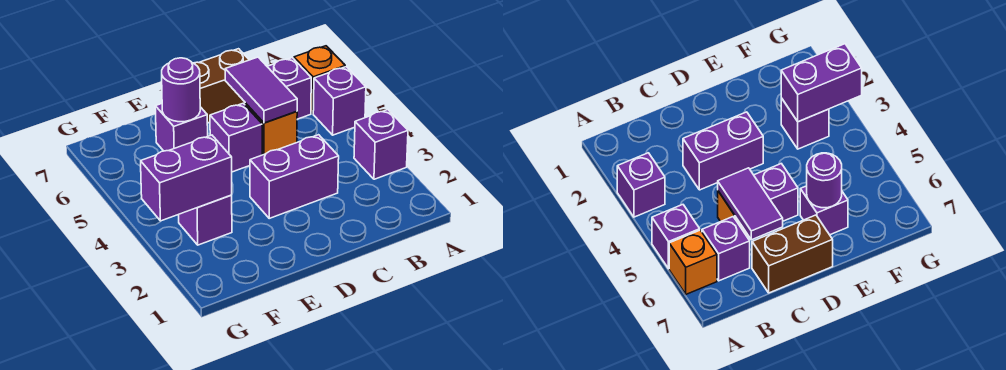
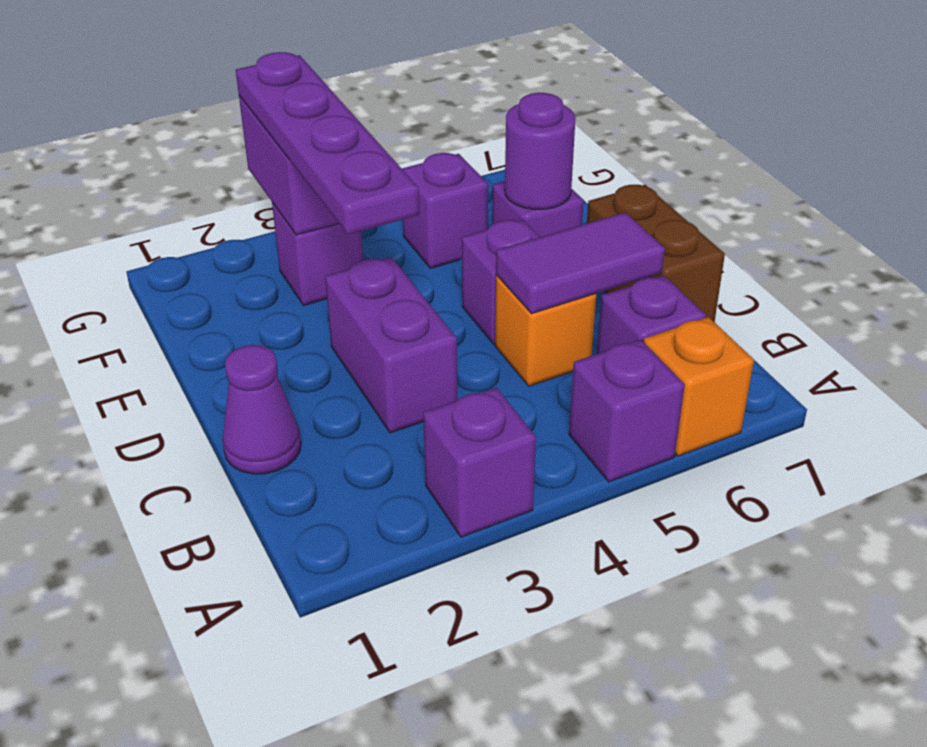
none -> purple cone C1 level 1
none -> purple plate D3:G3 level 3
none -> purple brick F5 level 1

